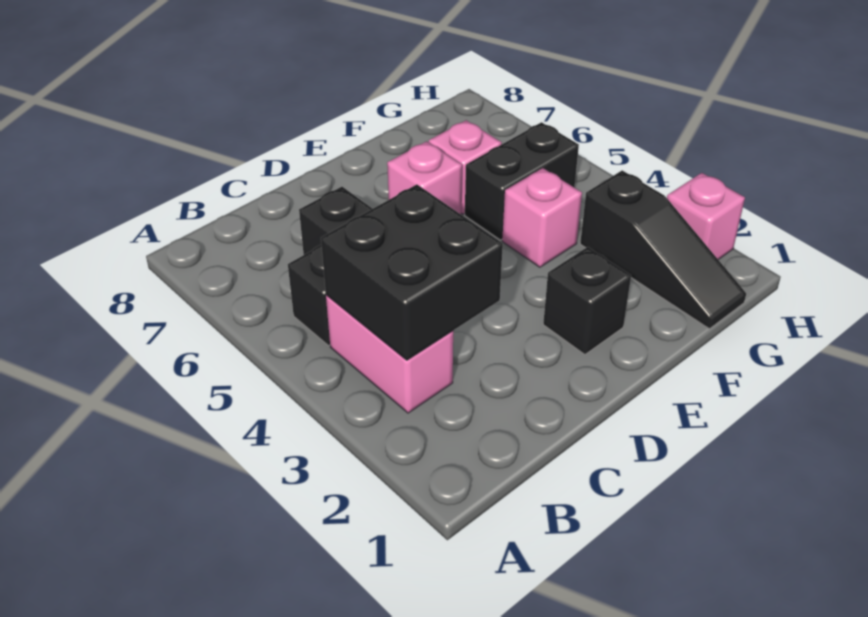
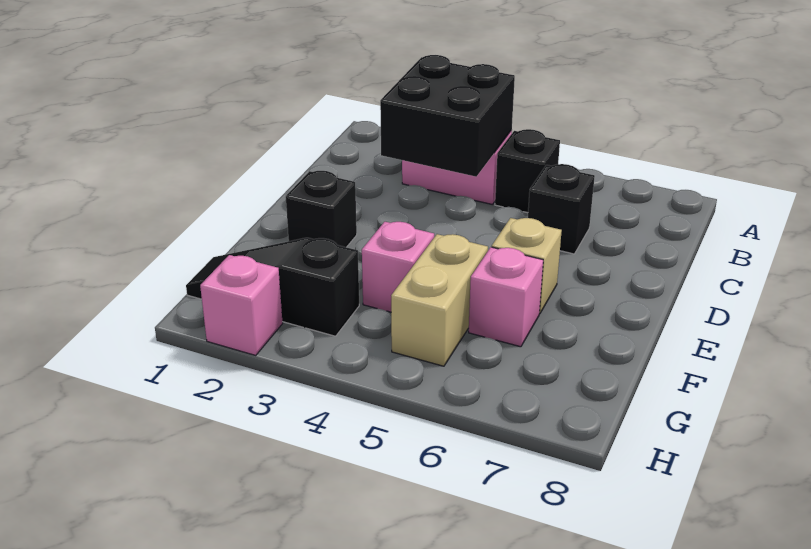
pink brick E6 level 1 -> tan brick E6 level 1
black brick F5:G5 level 1 -> tan brick F5:G5 level 1

